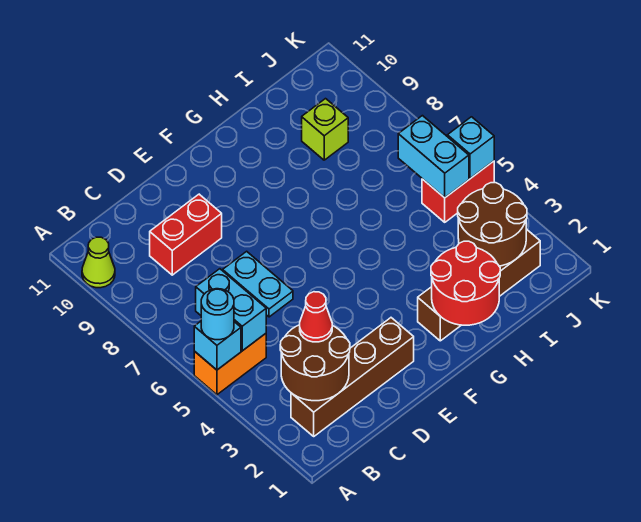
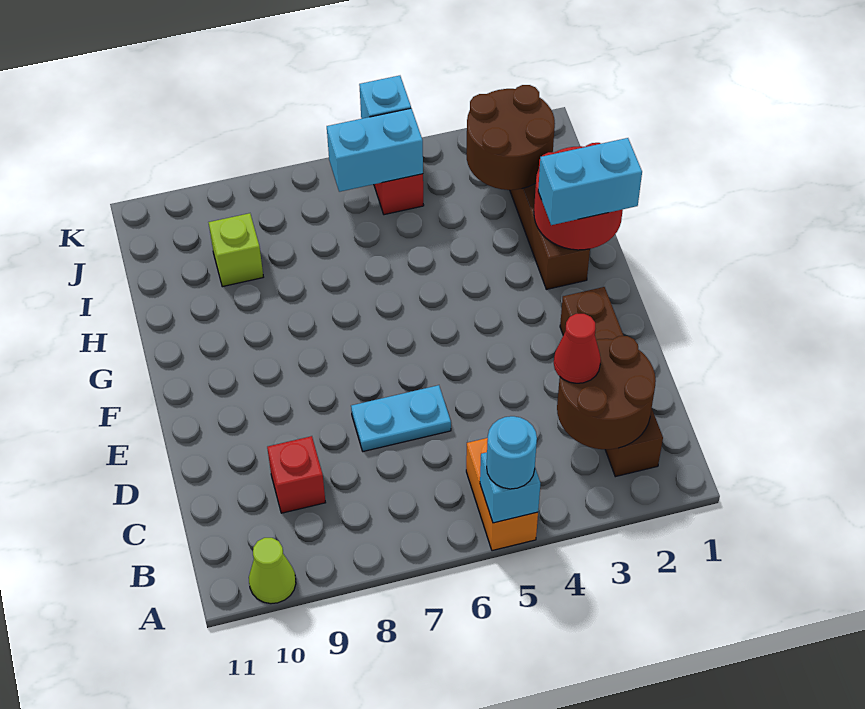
cyan brick B5:B6 level 2 -> cyan brick G1:G2 level 3
red brick C9:D9 level 1 -> red brick C9 level 1

